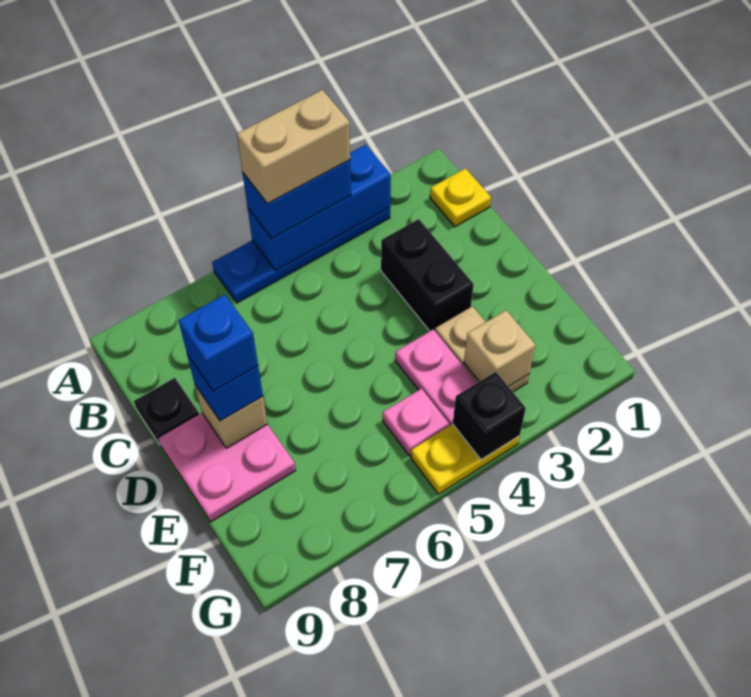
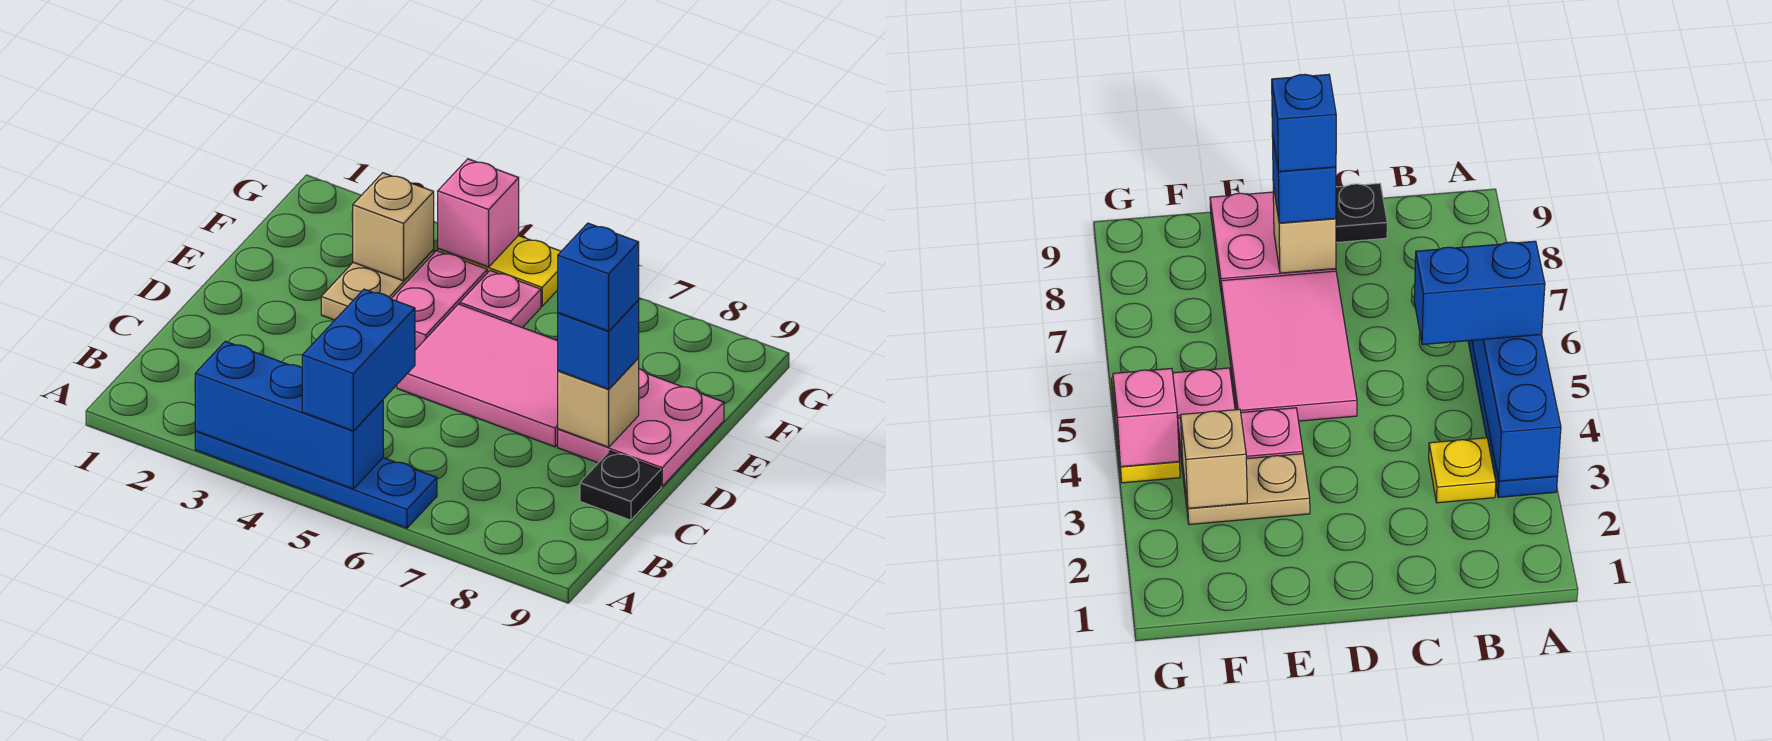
blue brick A4:A5 level 3 -> blue brick A5:B5 level 3
tan brick A4:A5 level 4 -> none
yellow plate B1 level 1 -> yellow plate B3 level 1
black brick C3:D3 level 1 -> none
none -> pink tile D5:E7 level 1
black brick G4 level 2 -> pink brick G4 level 2

